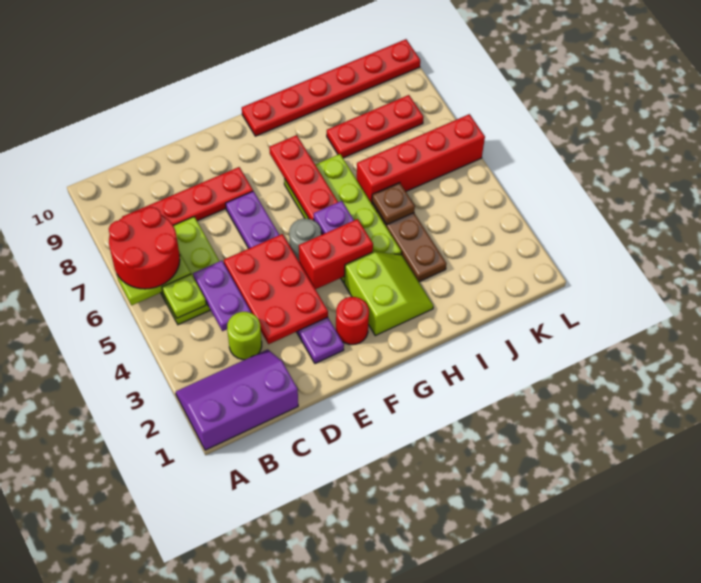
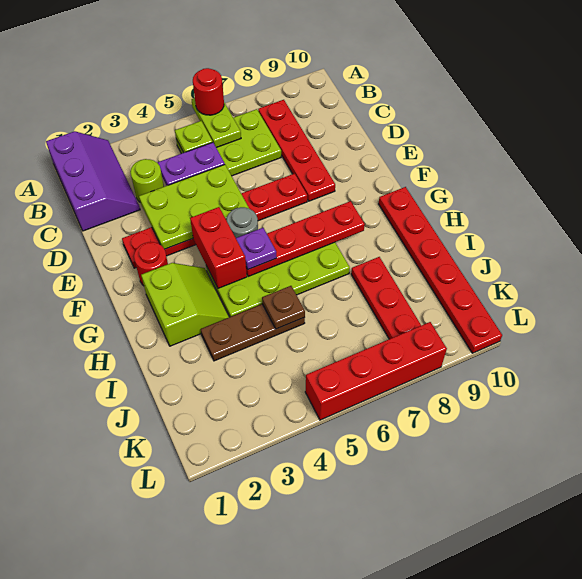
red round brick A6:B7 level 3 -> red round brick A6 level 3
red plate D3:E5 level 2 -> lime plate D3:E5 level 2
purple plate E2:E7 level 1 -> red plate E2:E7 level 1
lime slope G2:H3 level 1 top G -> lime slope G2:H3 level 1 top 2
red brick I6:L6 level 1 -> red brick L5:L8 level 1

